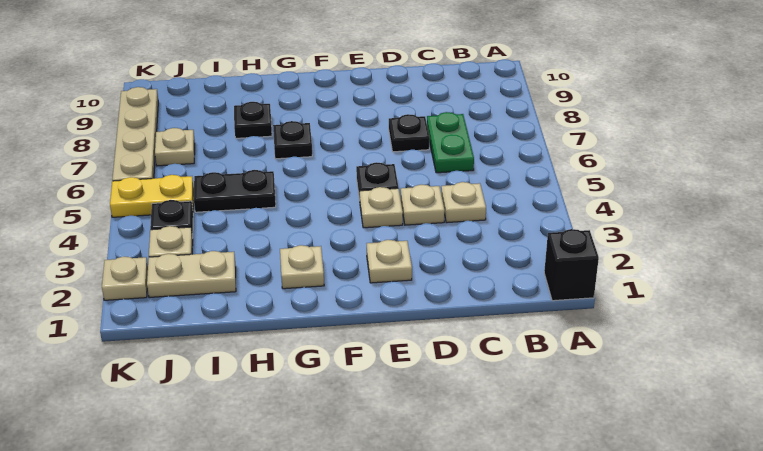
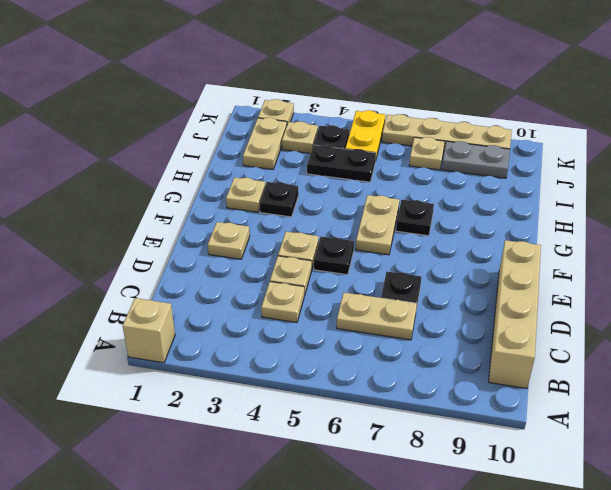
black brick A1 level 1 -> tan brick A1 level 1
none -> tan brick B10:E10 level 1
green plate C6:C7 level 1 -> tan plate C6:C7 level 1
none -> tan plate F6:G6 level 1
black plate H5:I5 level 1 -> black plate I4:I5 level 1
black plate H8 level 1 -> black plate G3 level 1
none -> grey plate J8:J9 level 1

